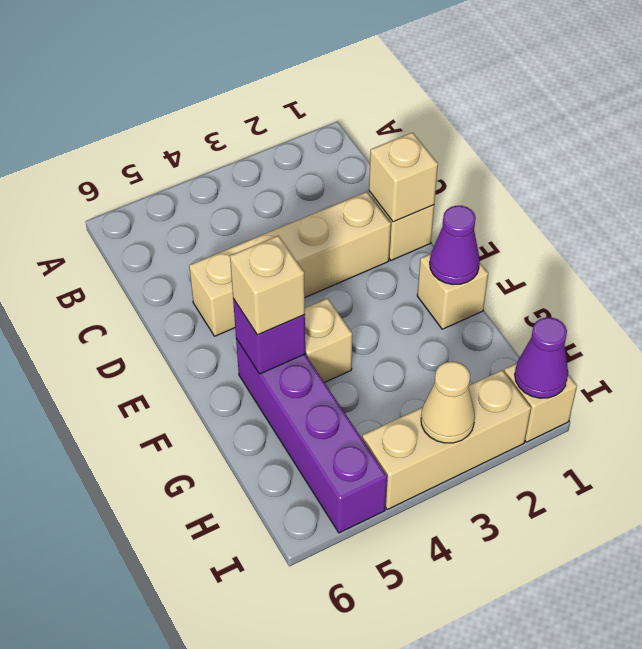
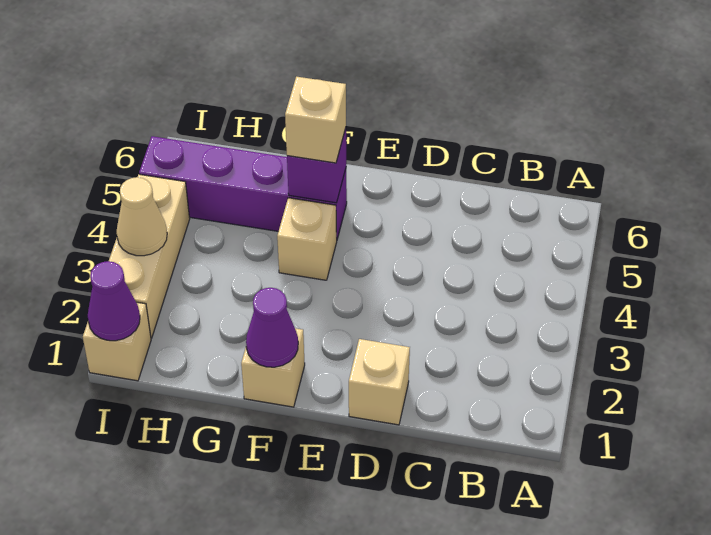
tan brick D1 level 2 -> none
tan brick D2:D5 level 1 -> none

